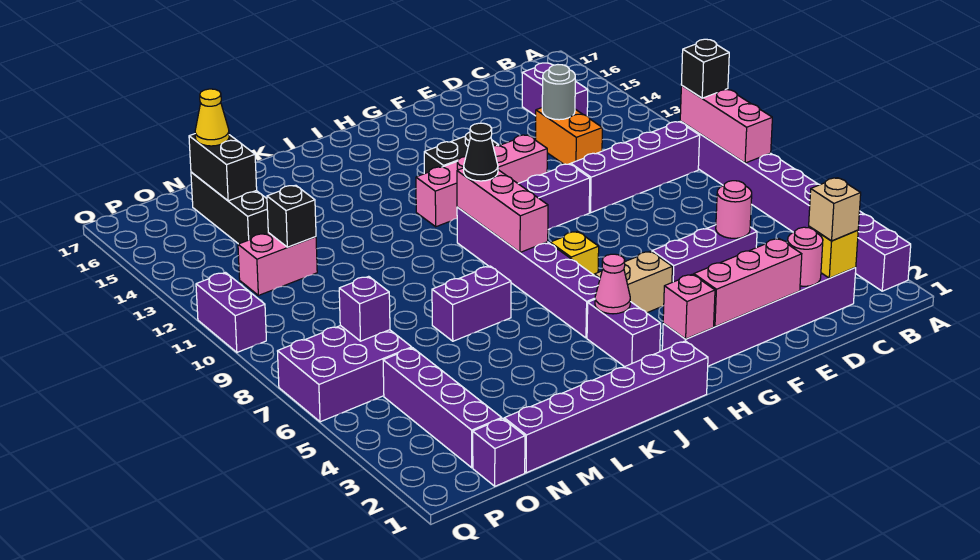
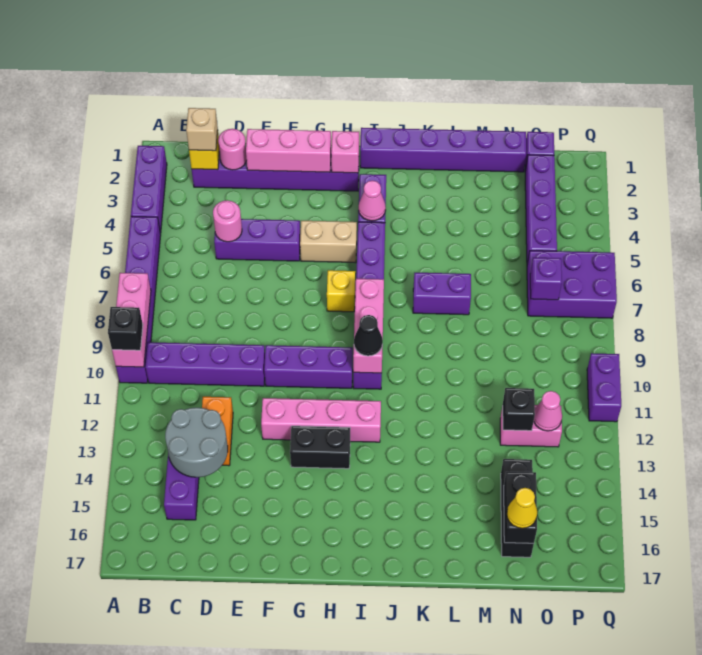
grey round brick D13 level 2 -> grey round brick C13:D14 level 2
none -> pink cone O12 level 2

